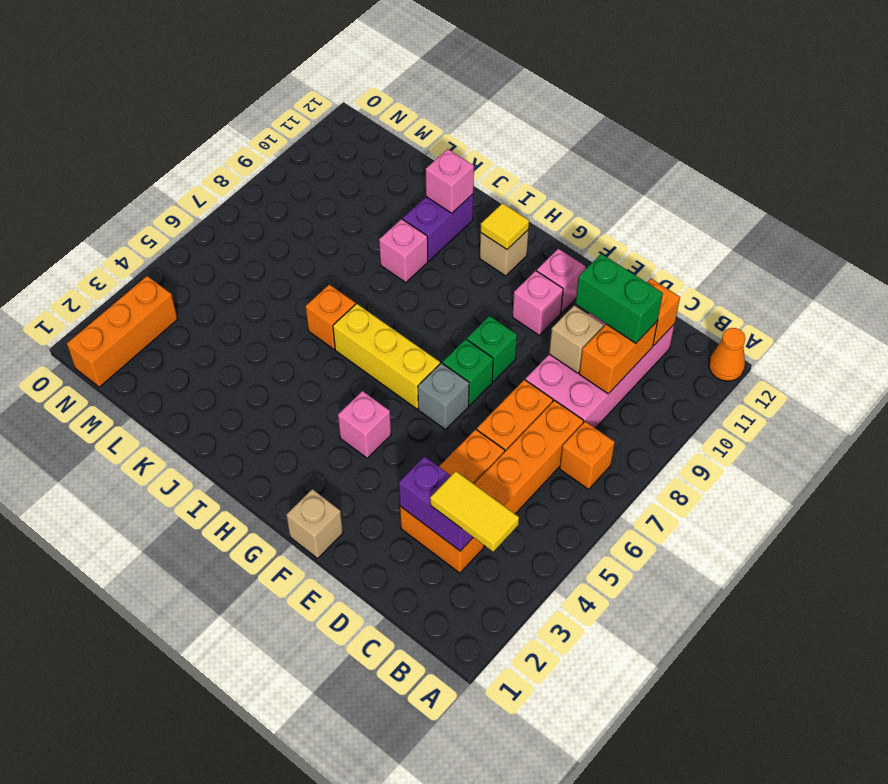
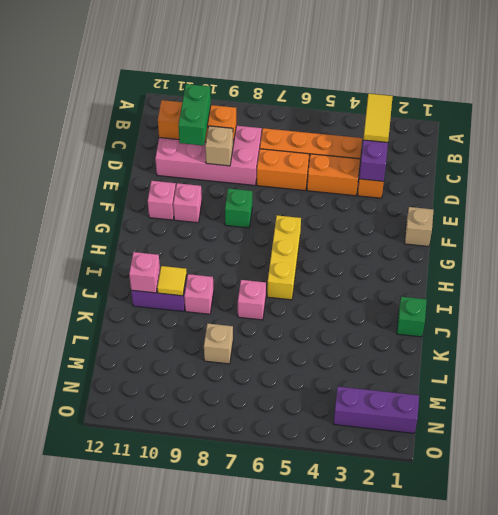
orange cone A12 level 1 -> none
orange brick B7 level 1 -> none
grey brick F6 level 1 -> none
green brick F7 level 1 -> green brick J1 level 1
pink brick G4 level 1 -> pink brick J7 level 1
tan brick H11 level 1 -> tan brick L8 level 1
yellow tile H11 level 2 -> yellow tile J10 level 2
orange brick J6 level 1 -> none
orange brick N1:N3 level 1 -> purple brick N1:N3 level 1

